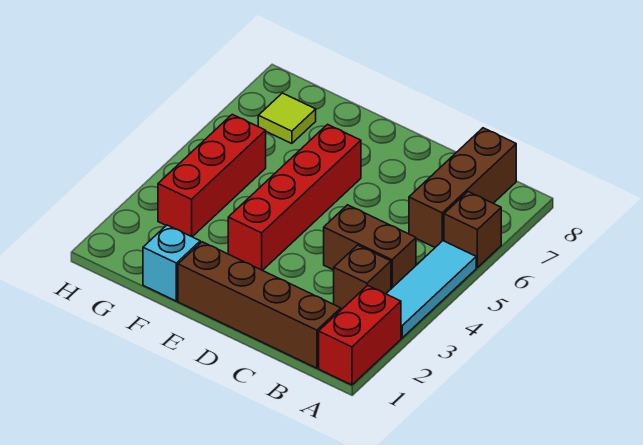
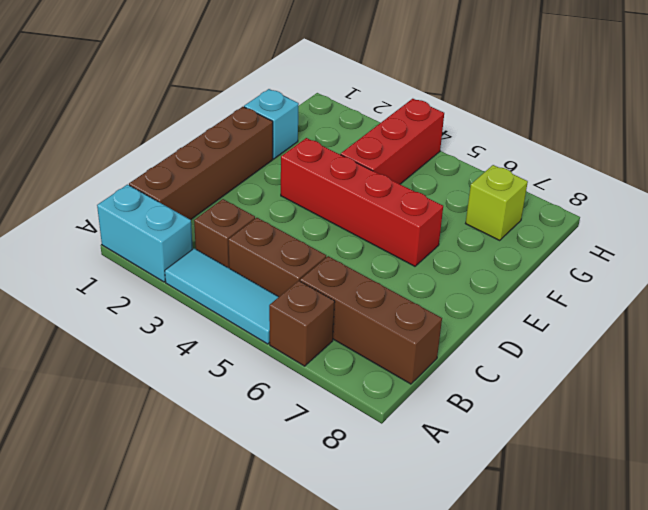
red brick A1:A2 level 1 -> cyan brick A1:A2 level 1
brown brick B4:C4 level 1 -> brown brick B4:B5 level 1
red brick G3:G5 level 1 -> red brick F4:H4 level 1
lime tile G7 level 1 -> lime brick G7 level 1

